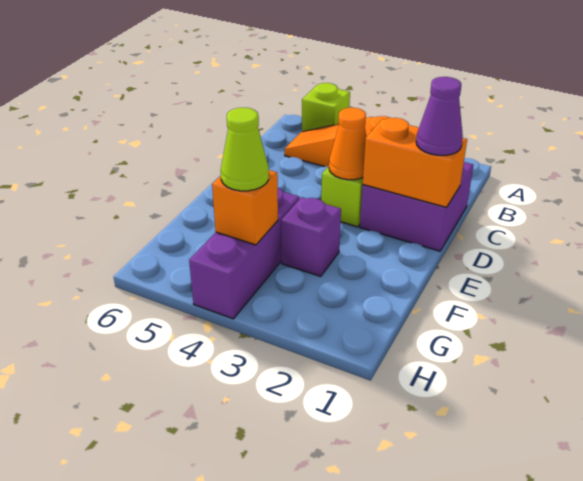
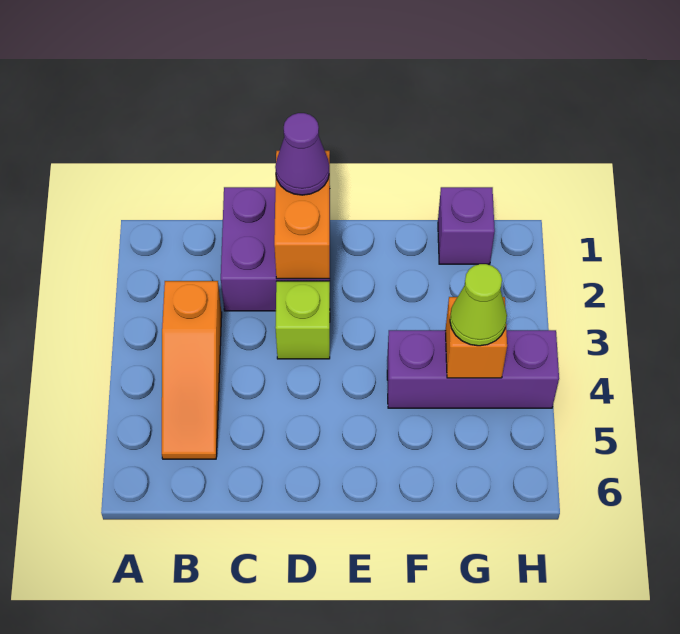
lime brick A5 level 1 -> none
orange cone D3 level 2 -> none
purple brick F3 level 1 -> purple brick G1 level 1

